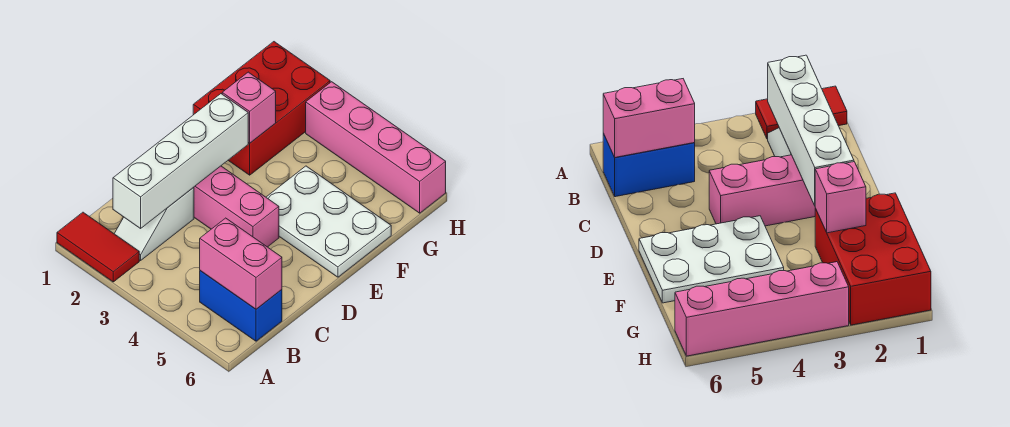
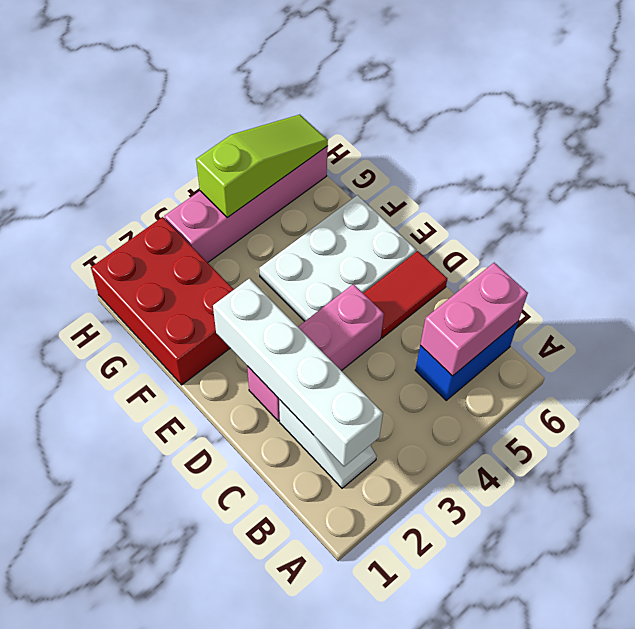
red tile A1:A2 level 1 -> red tile D5:D6 level 1
pink brick F2 level 2 -> none
none -> lime slope H4:H6 level 2 top 4

